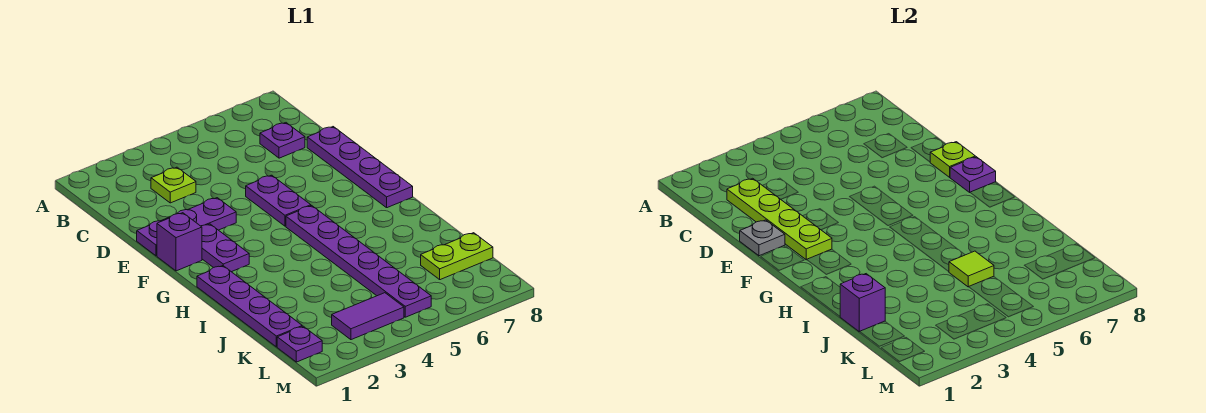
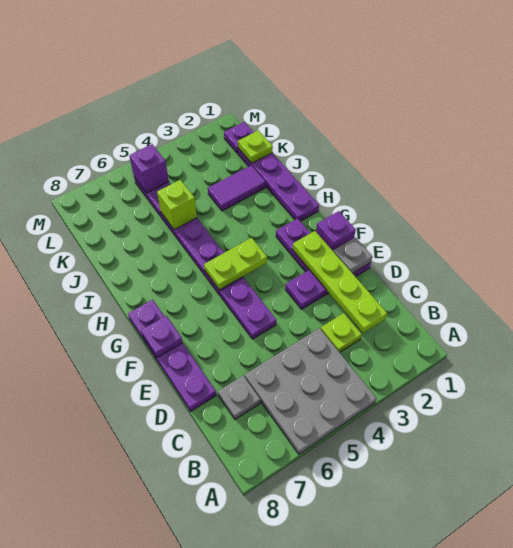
none -> grey plate A4:C6 level 1
purple plate C7 level 1 -> grey plate C7 level 1
lime plate E8 level 2 -> lime plate K1 level 2
purple brick J1 level 2 -> purple brick L5 level 2
lime tile J5 level 2 -> lime brick J5 level 2
lime plate K7:K8 level 1 -> lime plate G4:G5 level 2
purple tile L3:L4 level 1 -> purple tile J2:J3 level 1

